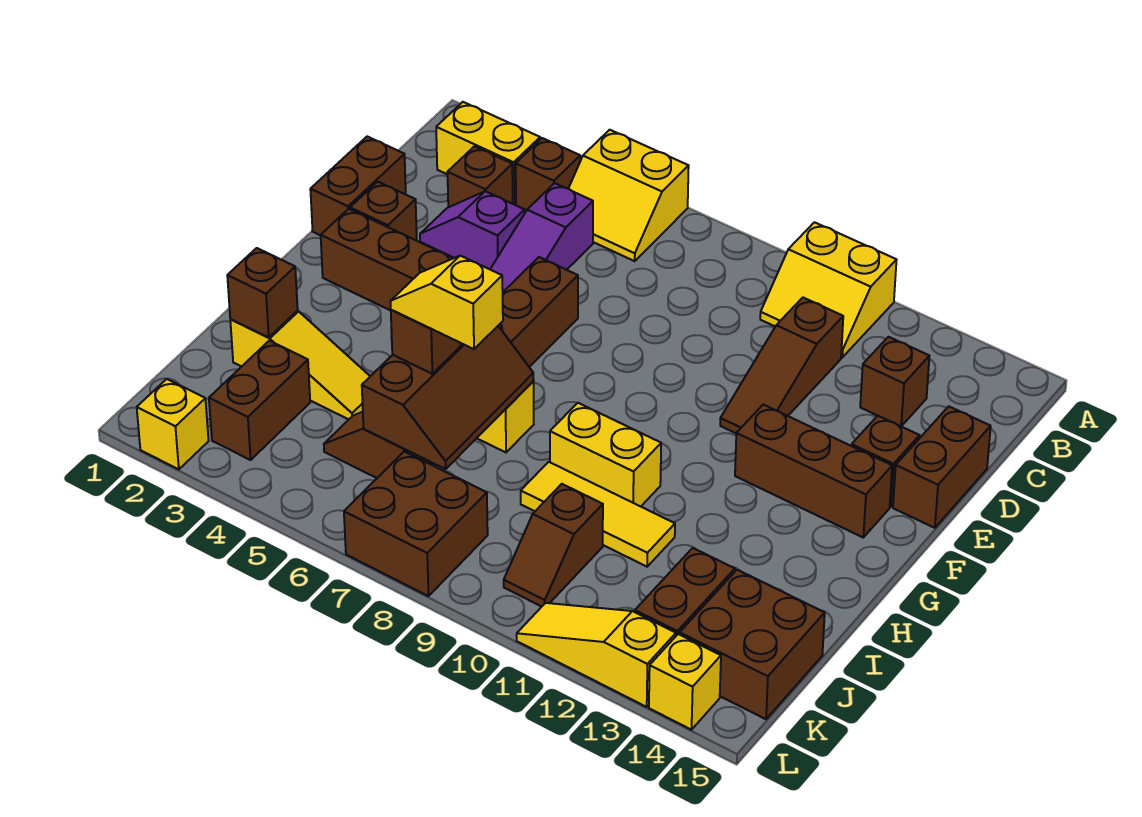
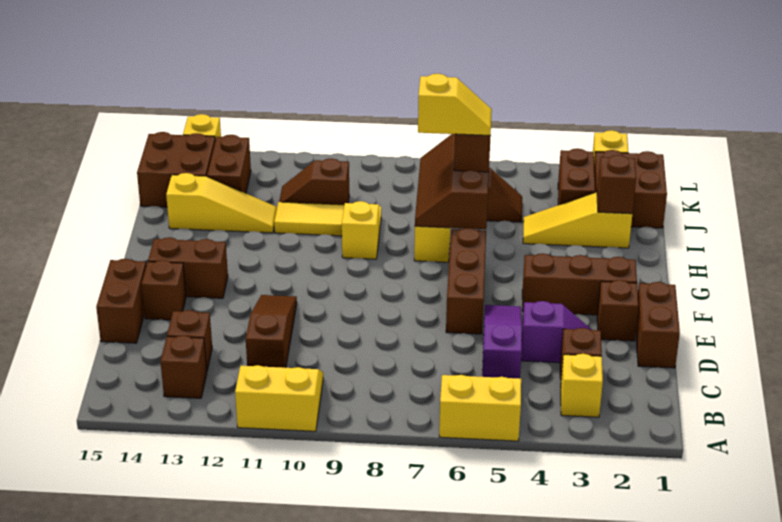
yellow brick B2:B3 level 1 -> yellow brick B3 level 1
brown brick B4 level 1 -> brown brick B13 level 1
brown brick F12:F14 level 1 -> brown brick F13:F14 level 1
yellow brick H9:H10 level 1 -> yellow brick H9 level 1
brown slope J10:K10 level 1 top J -> brown slope J10:J11 level 1 top 10
brown brick K7:L8 level 1 -> brown brick J1:K2 level 1
yellow slope L11:L13 level 1 top 13 -> yellow slope I12:I14 level 1 top 14

